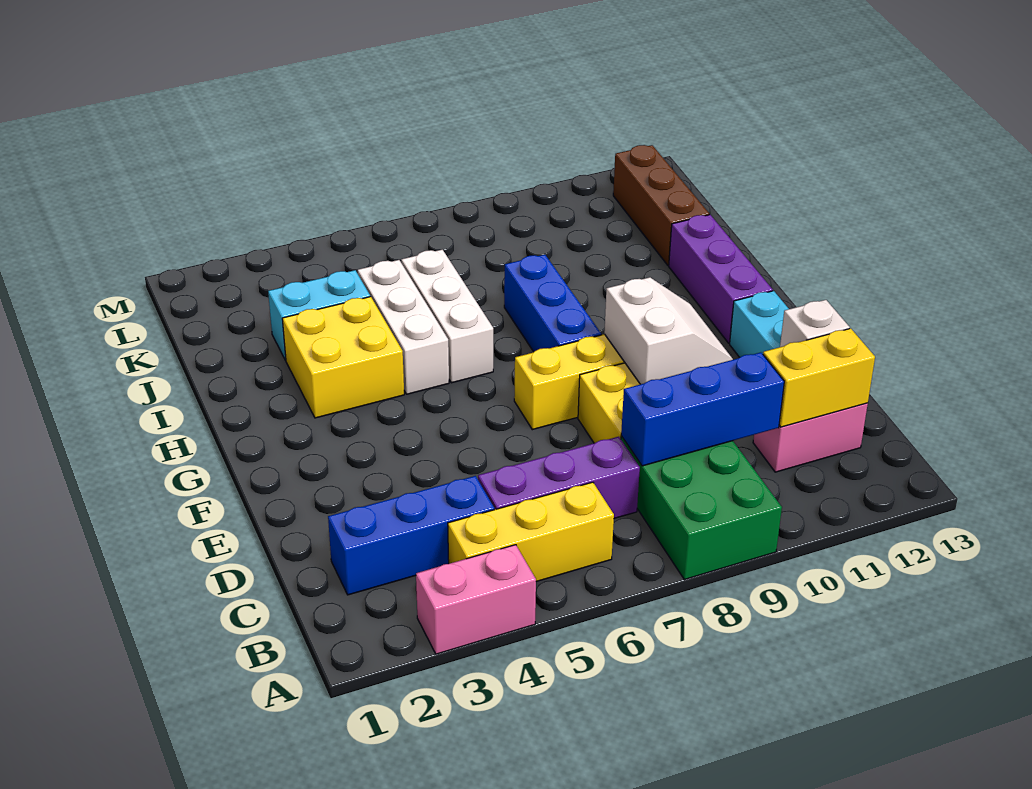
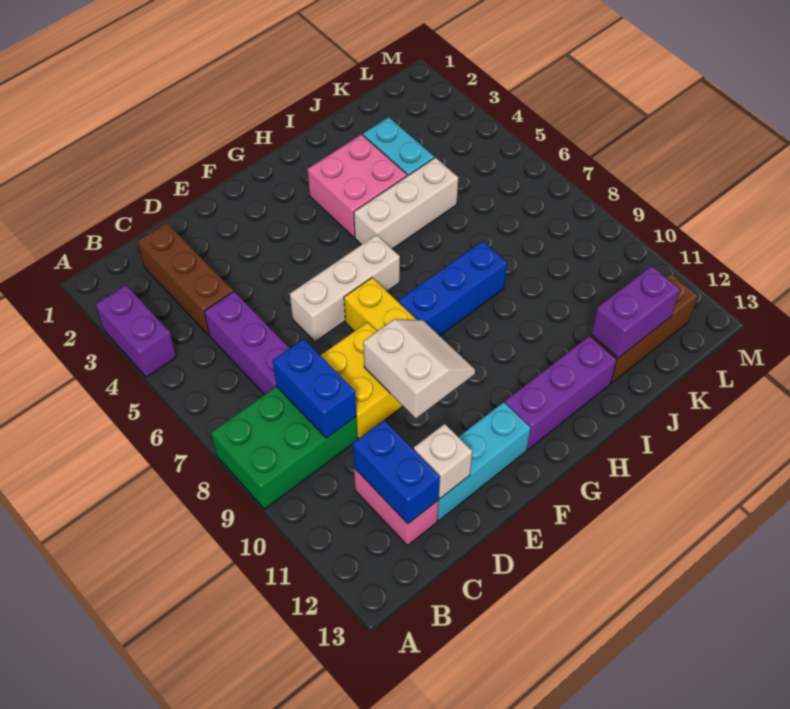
pink brick A3:A4 level 1 -> purple brick A3:A4 level 1
yellow brick B4:B6 level 1 -> none
blue brick C2:C4 level 1 -> brown brick C2:C4 level 1
blue brick C8:C10 level 2 -> blue brick C8:C9 level 2
yellow brick C11:C12 level 2 -> blue brick C11:C12 level 2
white slope E9:F10 level 2 top 9 -> white slope E9:F10 level 2 top E
yellow brick H3:I4 level 1 -> pink brick H3:I4 level 1
white brick H6:J6 level 1 -> white brick E6:G6 level 1
none -> purple brick J12:K12 level 2

